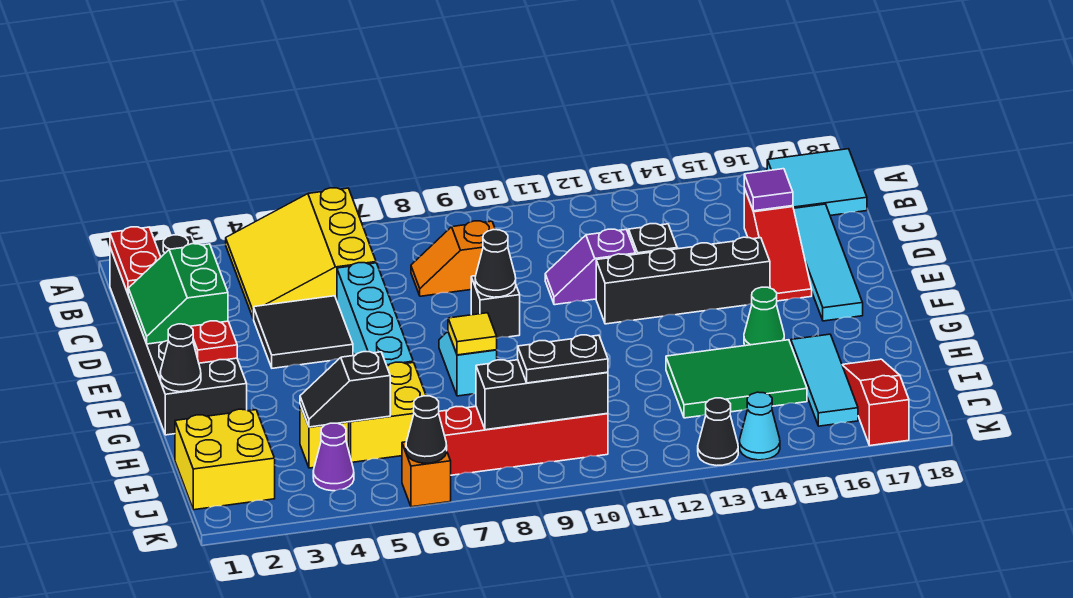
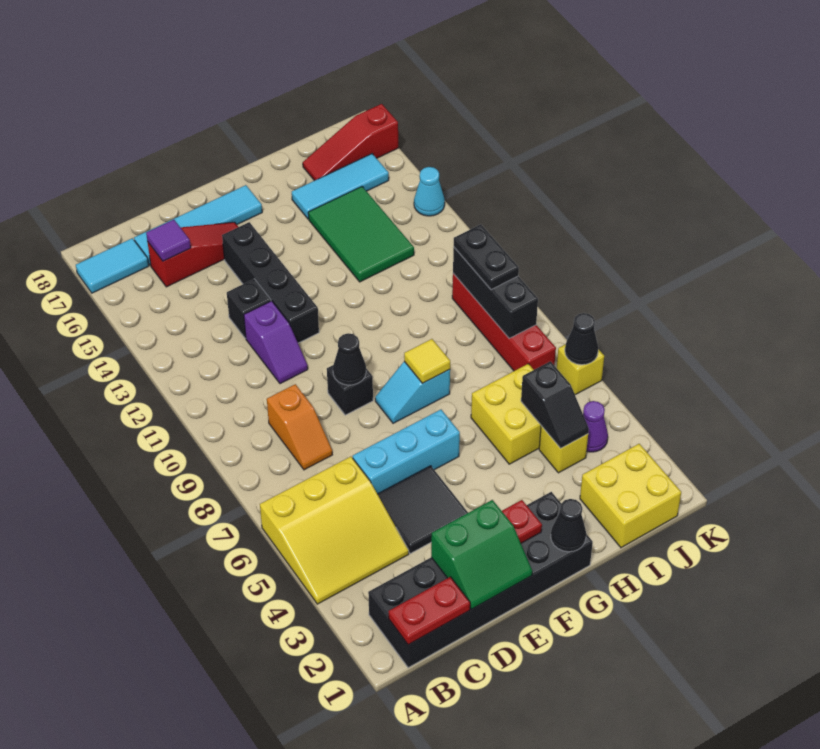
cyan tile A17:B18 level 1 -> cyan tile A17:B17 level 1
cyan brick D6:G6 level 1 -> cyan brick D6:F6 level 1
green cone G15 level 1 -> none
orange brick K6 level 1 -> yellow brick K6 level 1
black cone K13 level 1 -> none

